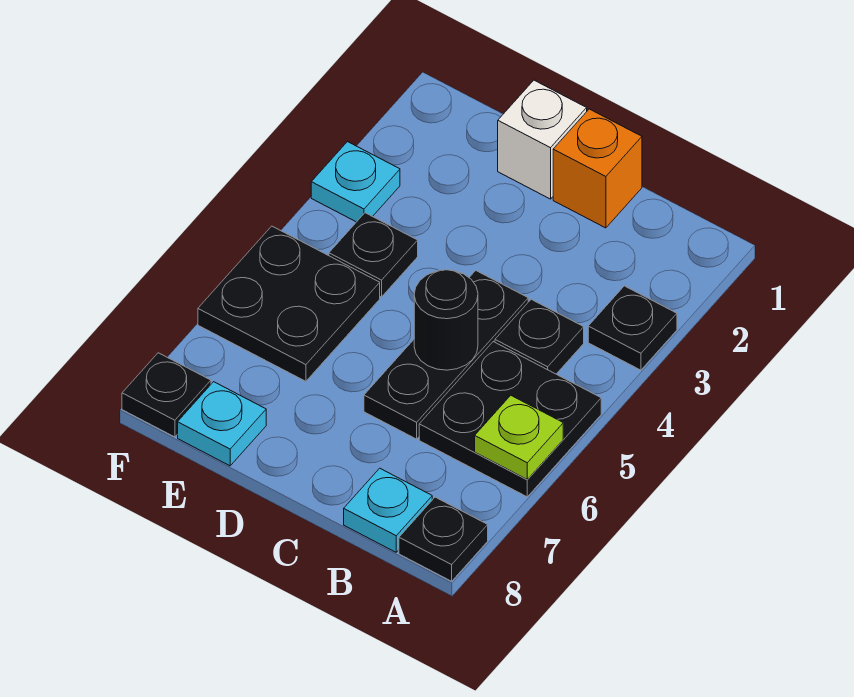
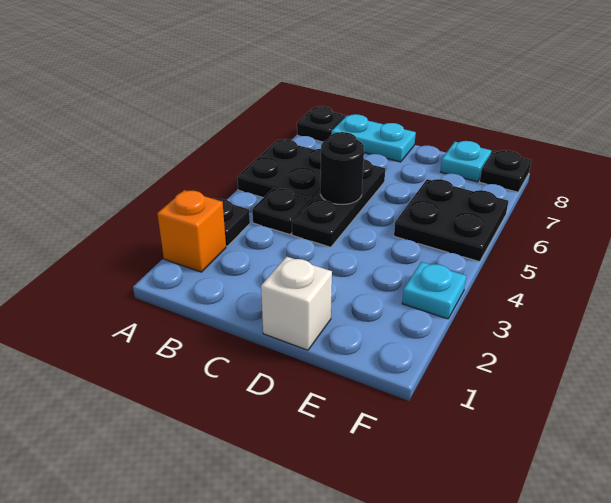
lime plate A6 level 2 -> none
cyan plate B8 level 1 -> cyan plate B8:C8 level 1
orange brick C1 level 1 -> orange brick A2 level 1
black plate E4 level 1 -> none

